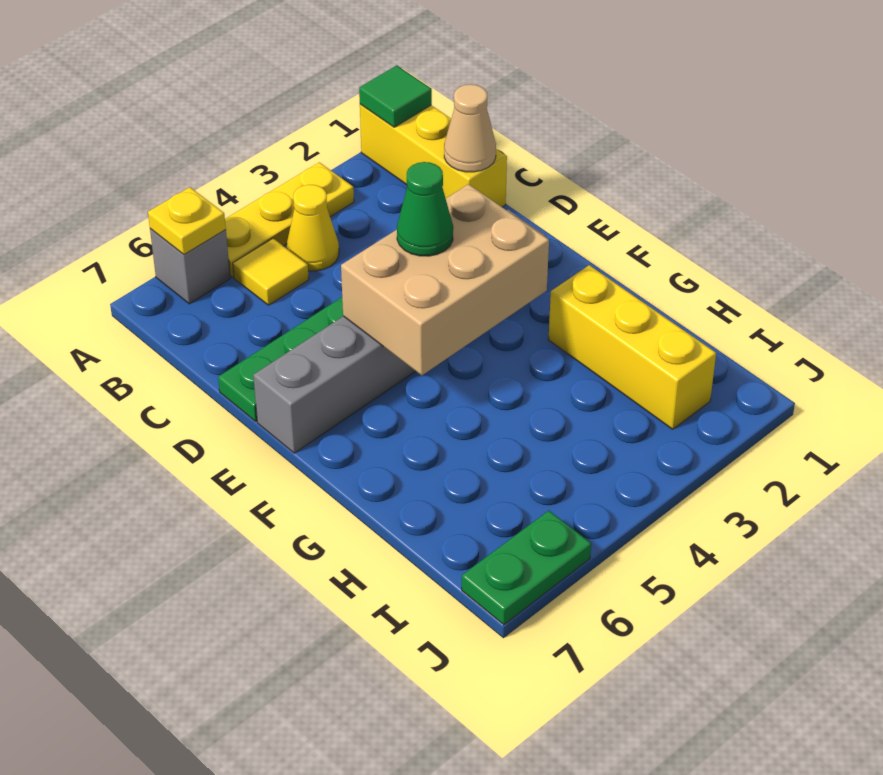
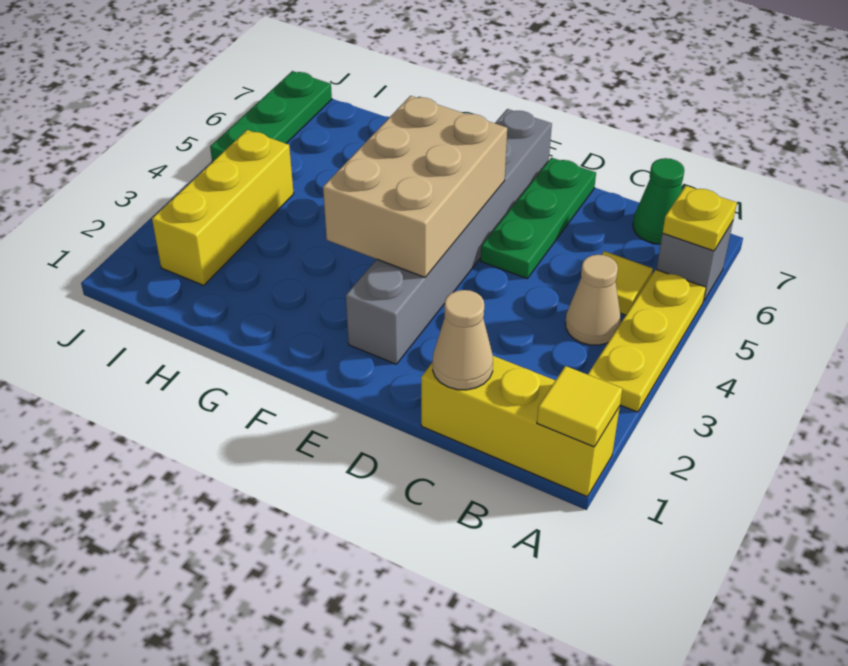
green tile A1 level 2 -> yellow tile A1 level 2
yellow cone B4 level 1 -> tan cone B4 level 1
green cone E4 level 3 -> green cone B7 level 1
yellow brick G2:I2 level 1 -> yellow brick I2:I4 level 1
green plate J6:J7 level 1 -> green plate J5:J7 level 1

